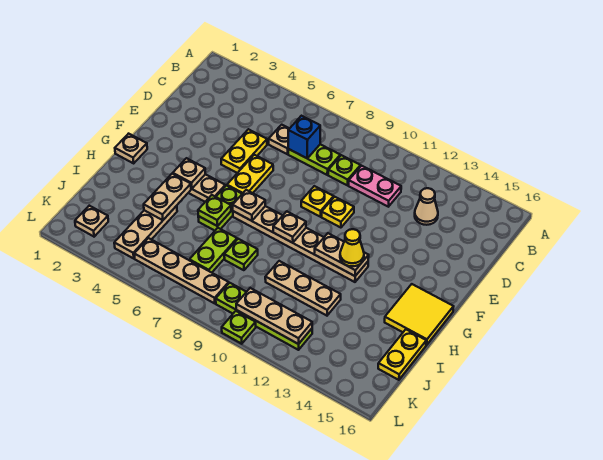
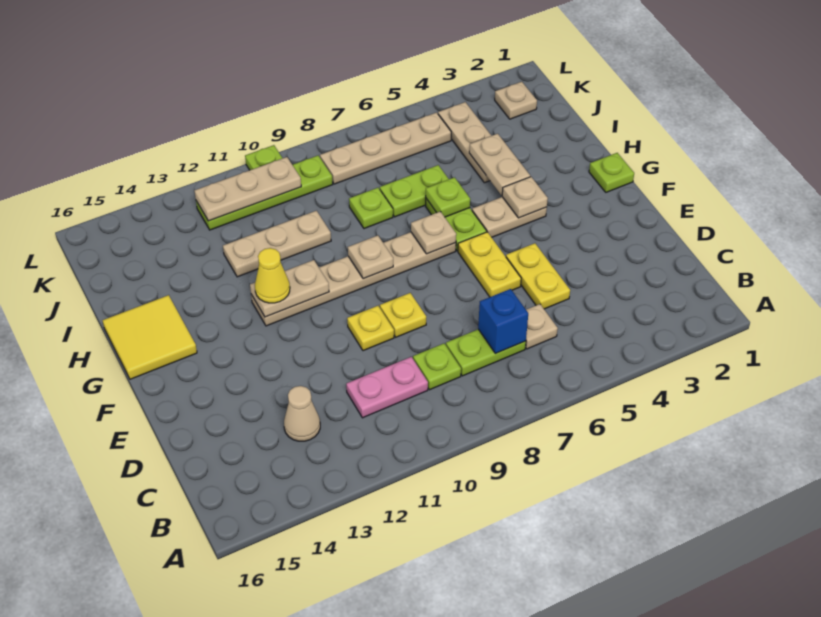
tan plate G1 level 1 -> lime plate G1 level 1
lime plate I7:J7 level 1 -> lime plate I6:I7 level 1
yellow plate I16:J16 level 1 -> none

